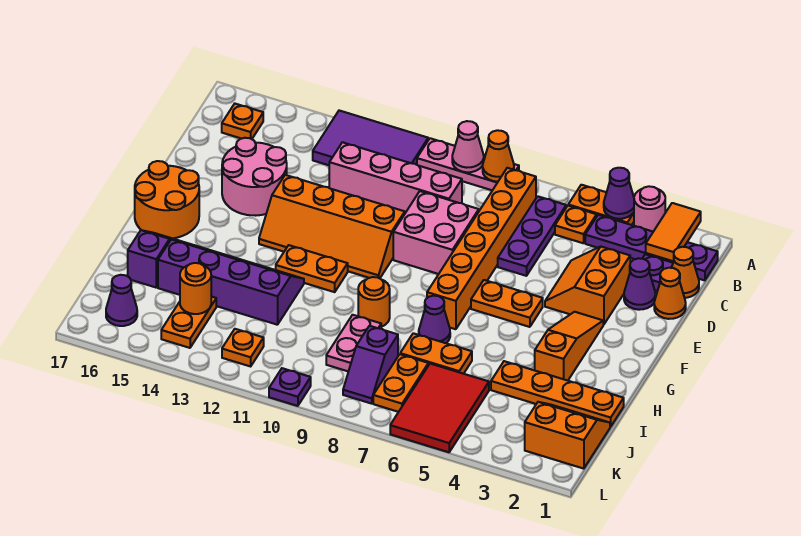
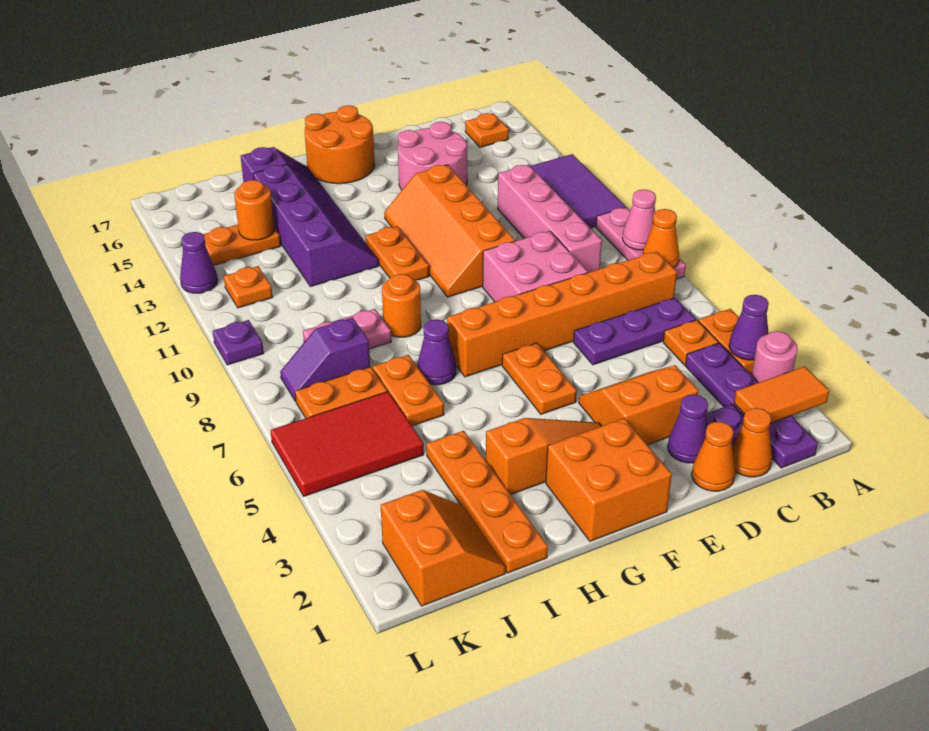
none -> orange brick F1:G2 level 1
purple cone K16 level 1 -> purple cone L13 level 1

